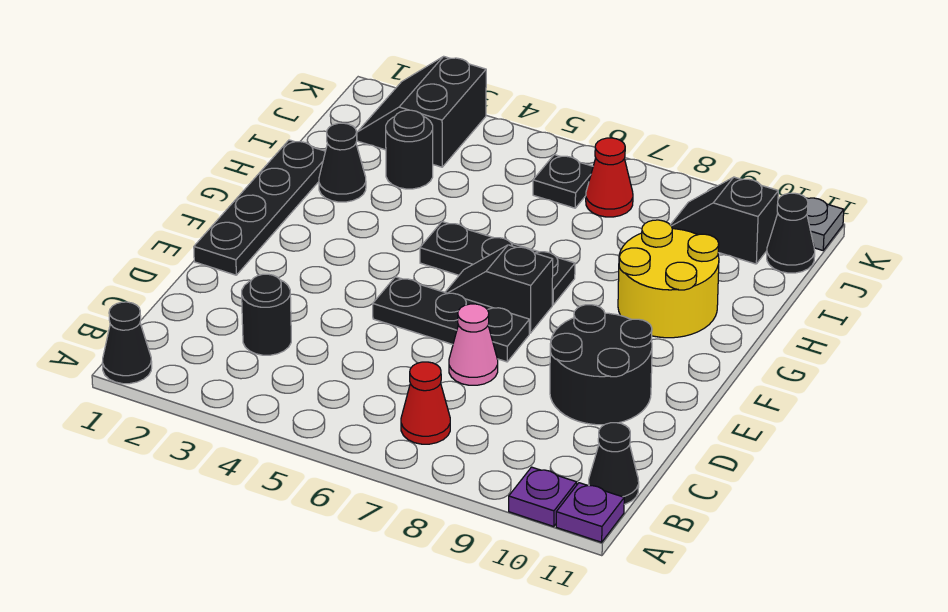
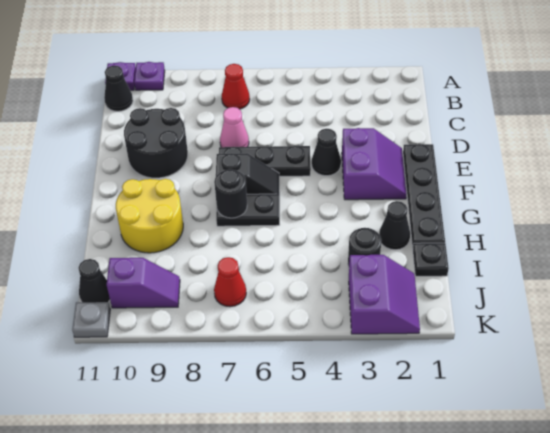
black cone A1 level 1 -> black cone E4 level 1
black round brick C3 level 1 -> black round brick G7 level 2
none -> purple slope E2:F3 level 1 top 3
black plate G5:G7 level 1 -> black plate G6:G7 level 1
black slope J2:K3 level 1 top 3 -> purple slope J2:K3 level 1 top 3
black plate J6 level 1 -> black plate I1 level 1
black slope J9:J10 level 1 top 10 -> purple slope J9:J10 level 1 top 10

